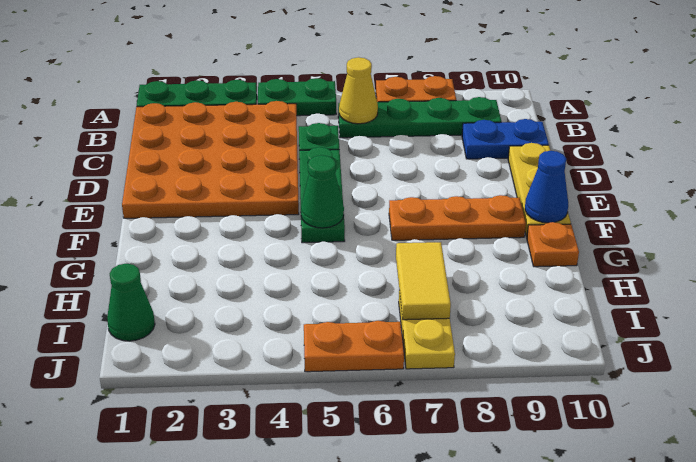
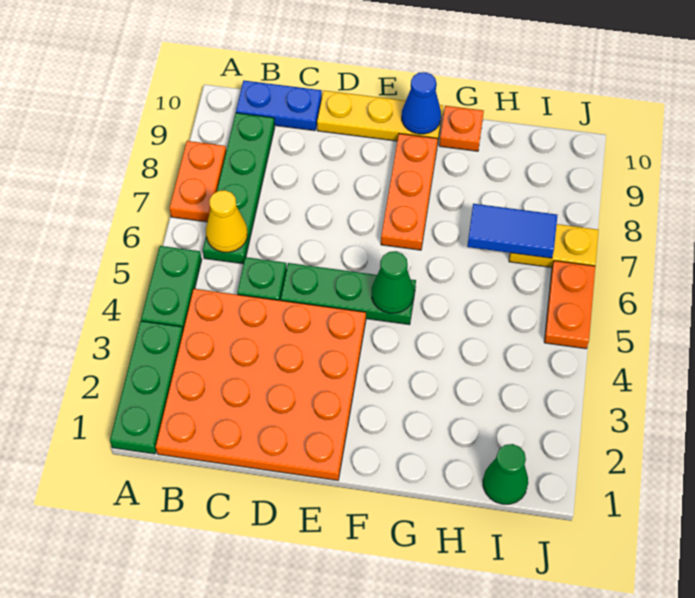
blue plate C9:C10 level 1 -> blue plate B10:C10 level 1
yellow tile H7:I7 level 2 -> blue tile H7:I7 level 2

